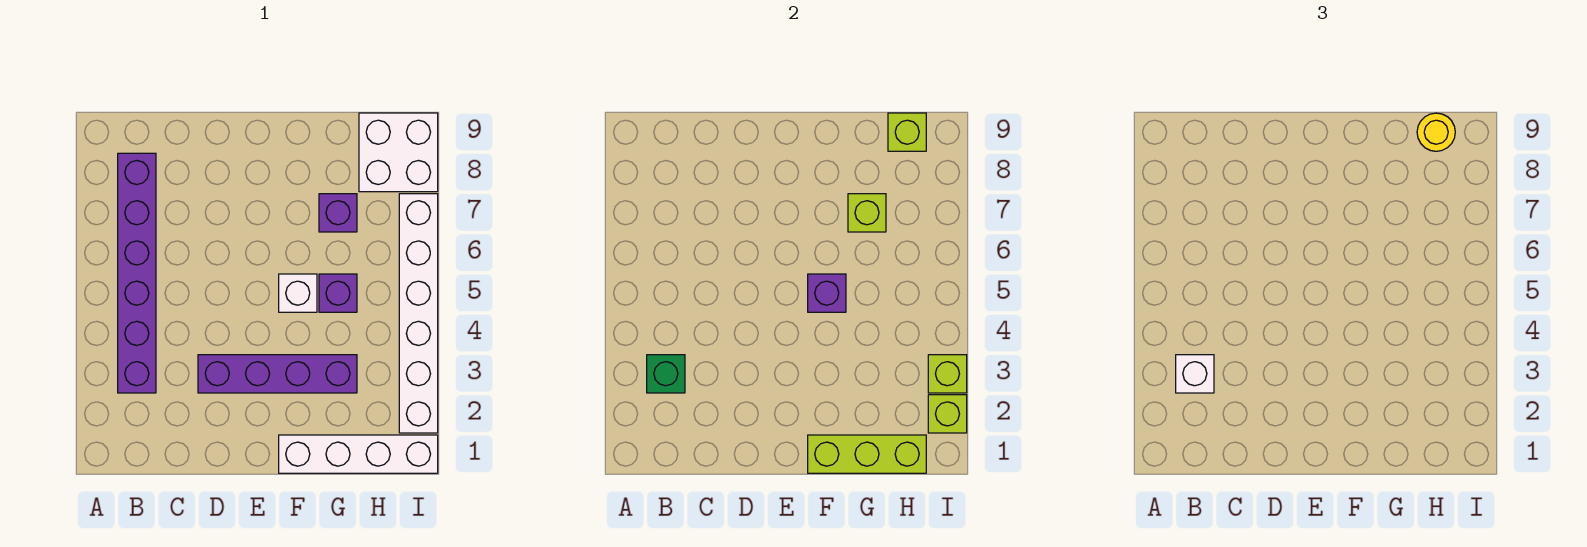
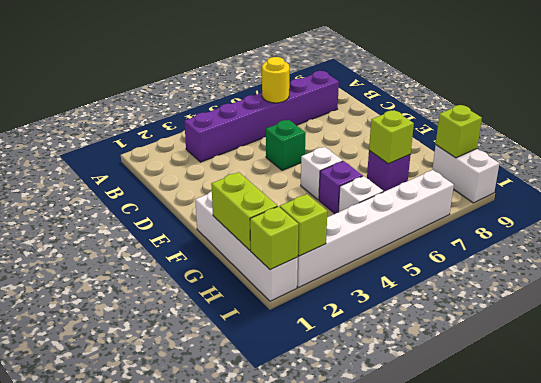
green brick B3 level 2 -> green brick D5 level 1
white brick B3 level 3 -> white brick H5 level 1
purple brick D3:G3 level 1 -> none
lime brick F1:H1 level 2 -> lime brick G1:H1 level 2
purple brick F5 level 2 -> none
white brick H8:I9 level 1 -> white brick H9:I9 level 1
yellow round brick H9 level 3 -> yellow round brick B6 level 2
lime brick I3 level 2 -> lime brick I1 level 2

